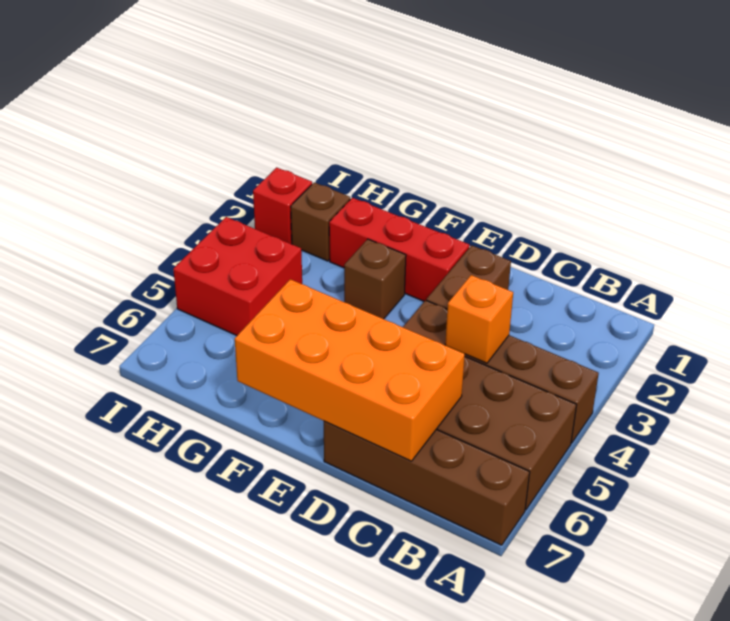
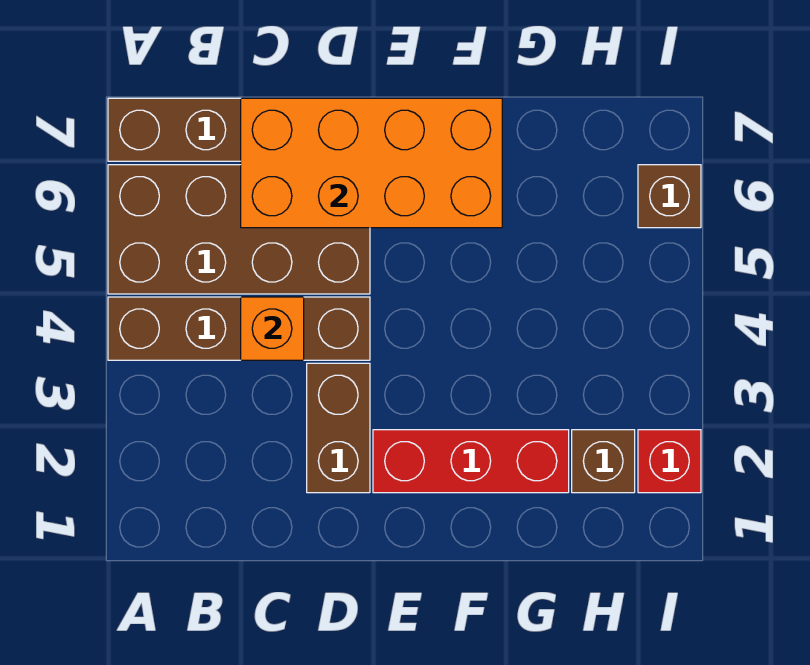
brown brick F3 level 1 -> brown brick I6 level 1
red brick H4:I5 level 1 -> none

